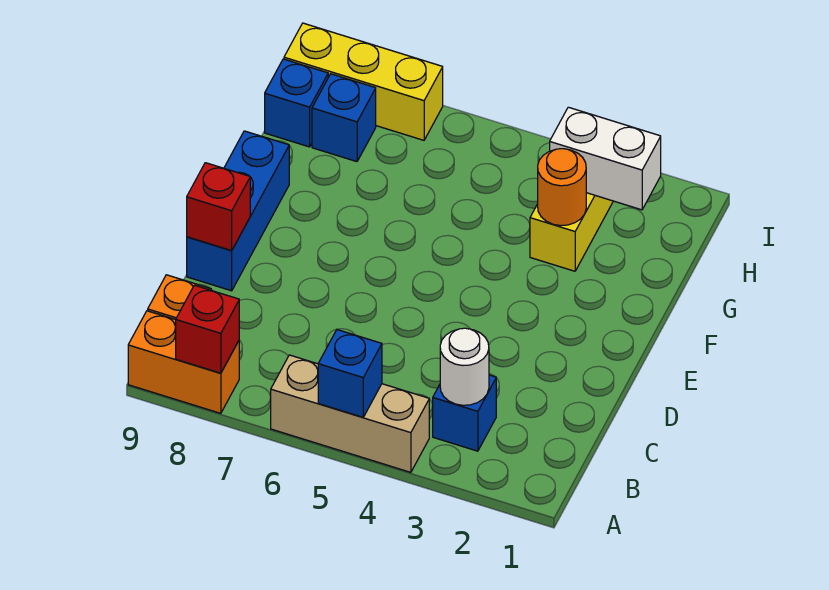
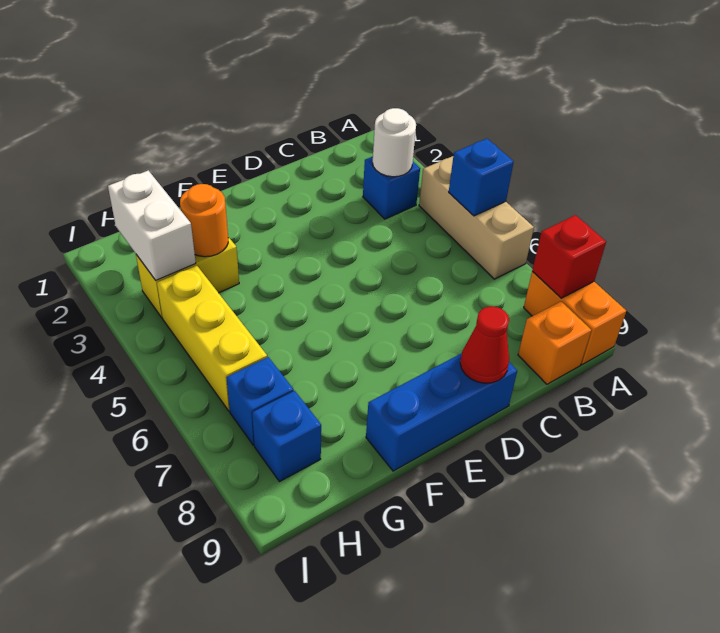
red brick D9 level 2 -> red cone D9 level 2
blue brick H9 level 1 -> blue brick H7 level 1
yellow brick I7:I9 level 1 -> yellow brick H4:H6 level 1

